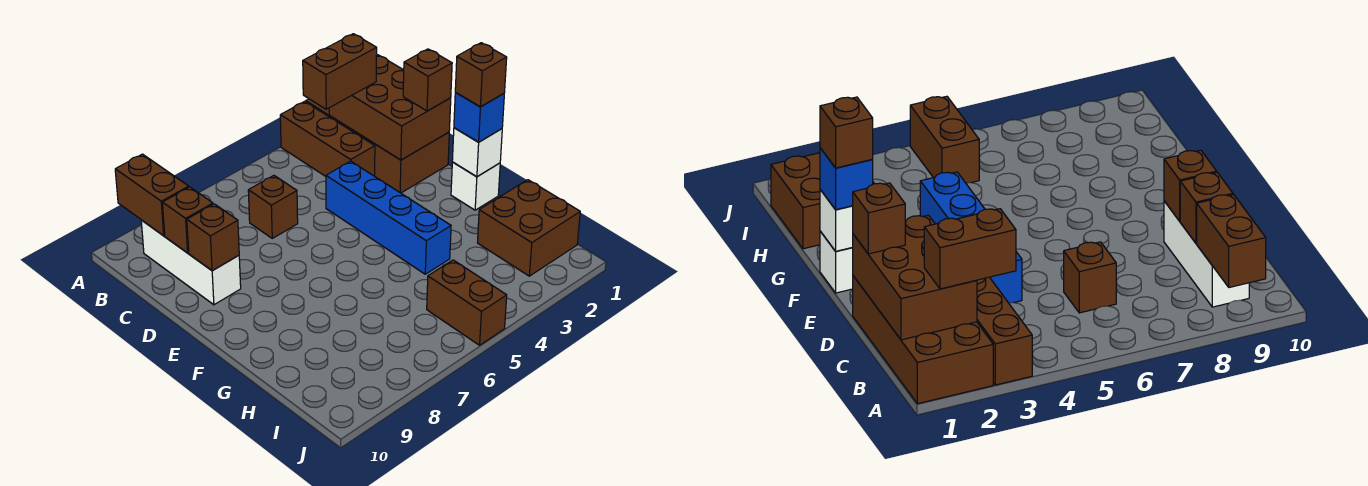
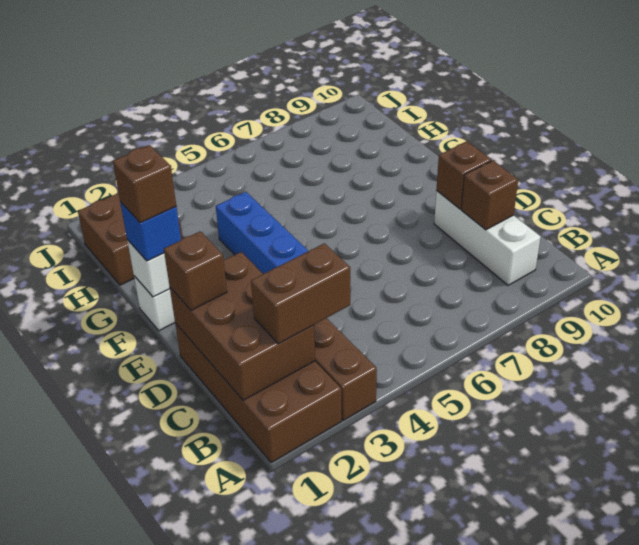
brown brick A9:B9 level 2 -> none
brown brick C6 level 1 -> none
brown brick I5:J5 level 1 -> none

